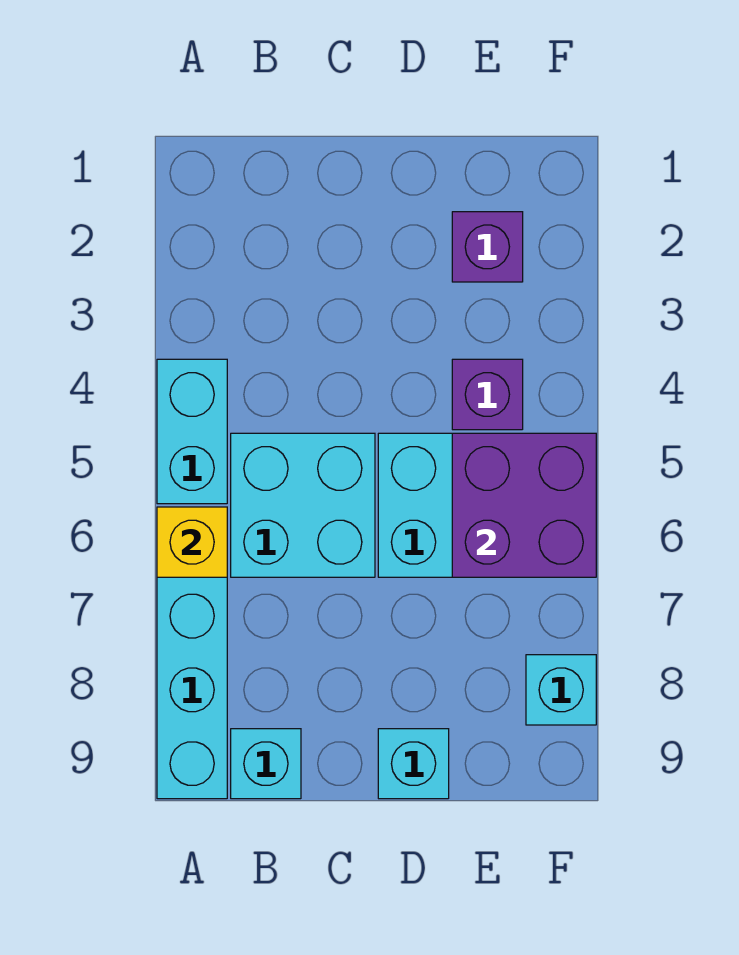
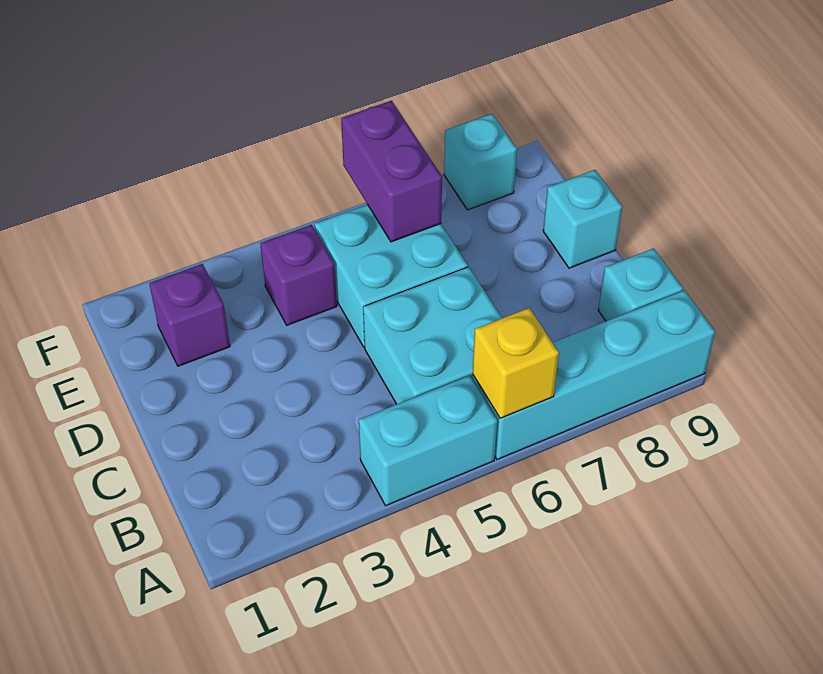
purple brick E5:F6 level 2 -> purple brick E6:F6 level 2

